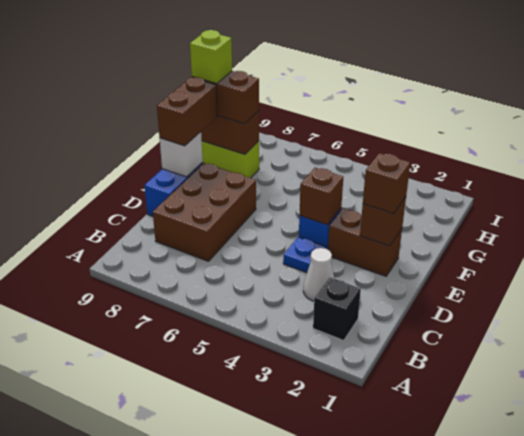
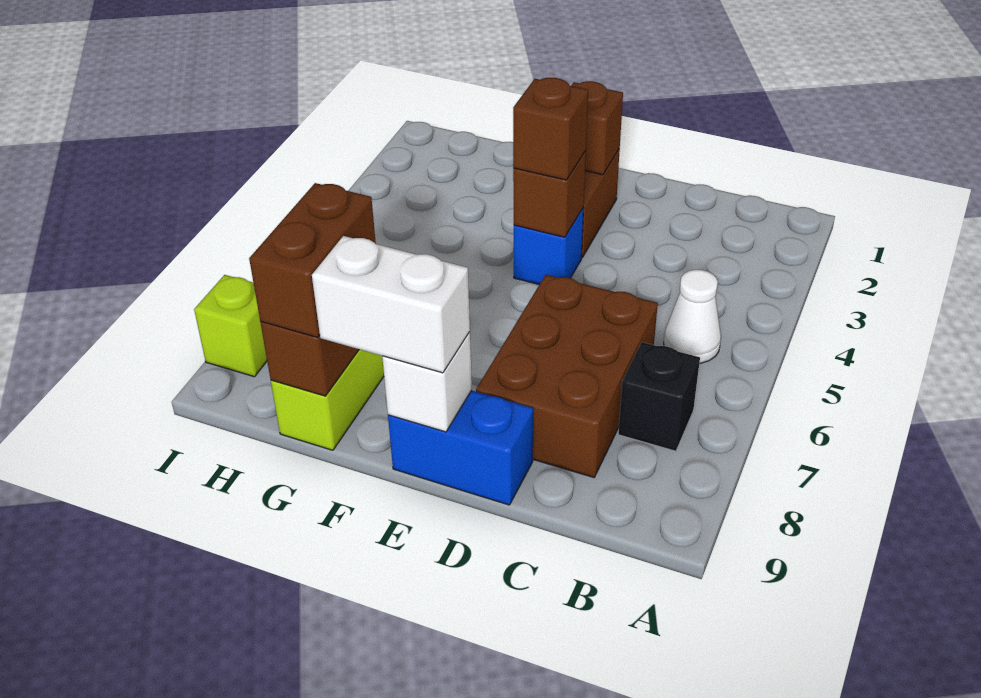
black brick B2 level 1 -> black brick B7 level 1
white cone C3 level 1 -> white cone B5 level 1
brown brick C7:E8 level 1 -> brown brick C6:D8 level 1
blue plate D4 level 1 -> none
brown brick E2 level 3 -> brown brick E4 level 3
brown brick E9:F9 level 3 -> white brick E9:F9 level 3
lime brick G9 level 4 -> lime brick I8 level 1

